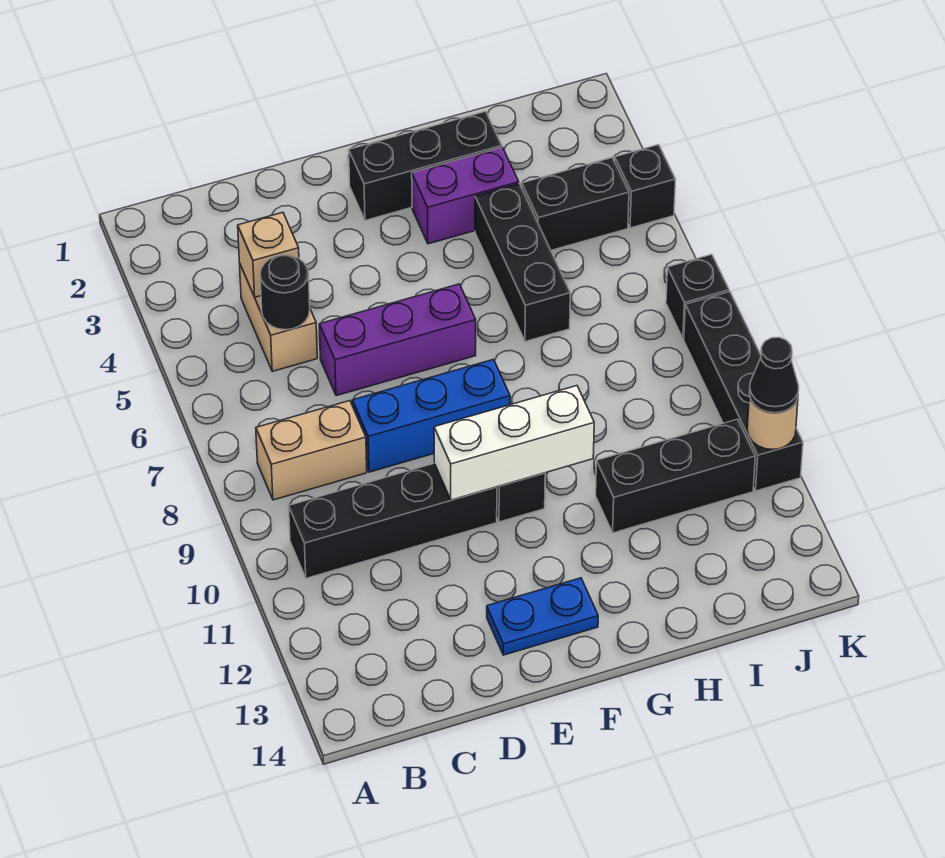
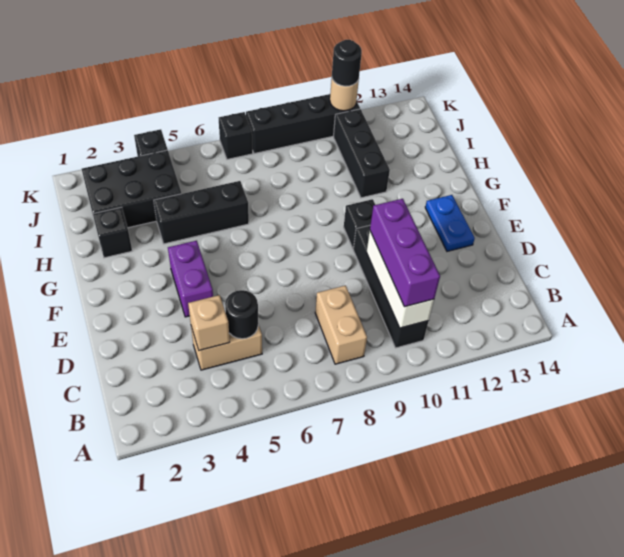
purple brick D6:F6 level 1 -> purple brick B10:D10 level 3
blue brick D8:F8 level 1 -> none
white brick E10:G10 level 2 -> white brick B10:D10 level 2
black brick F2:H2 level 1 -> black brick H2 level 1
purple brick G3:H3 level 1 -> purple brick E4:F4 level 1
black brick I4:J4 level 1 -> black brick I2:J4 level 1
black cone K11 level 3 -> black round brick K11 level 3

